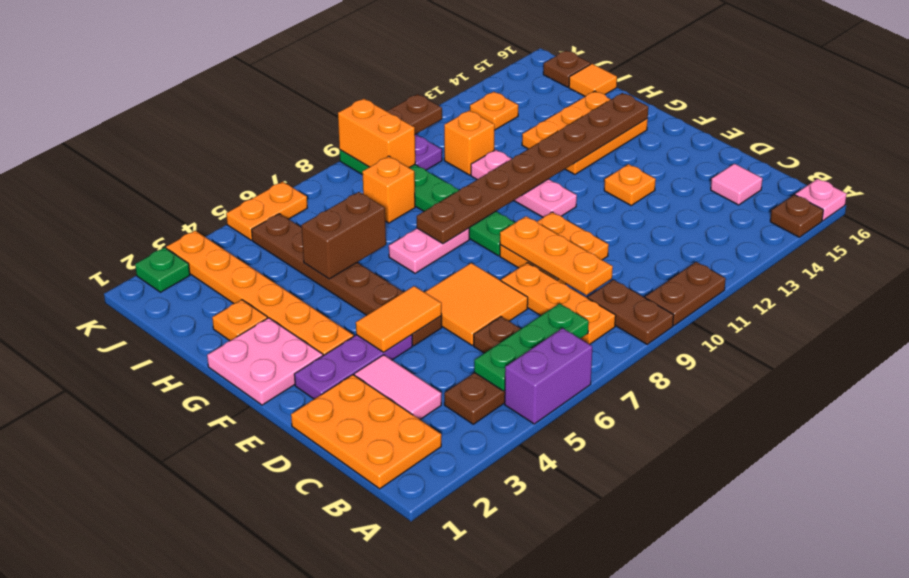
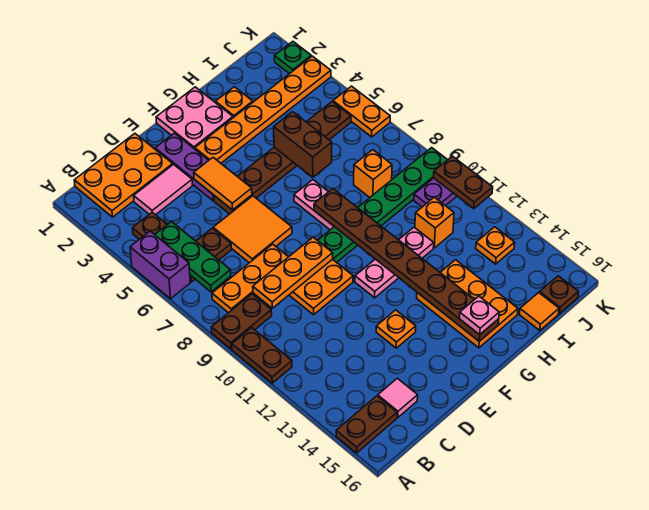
brown plate A15 level 1 -> brown plate A15:B15 level 1
pink plate A16 level 1 -> pink plate G15 level 3
orange brick J9:K9 level 2 -> none

